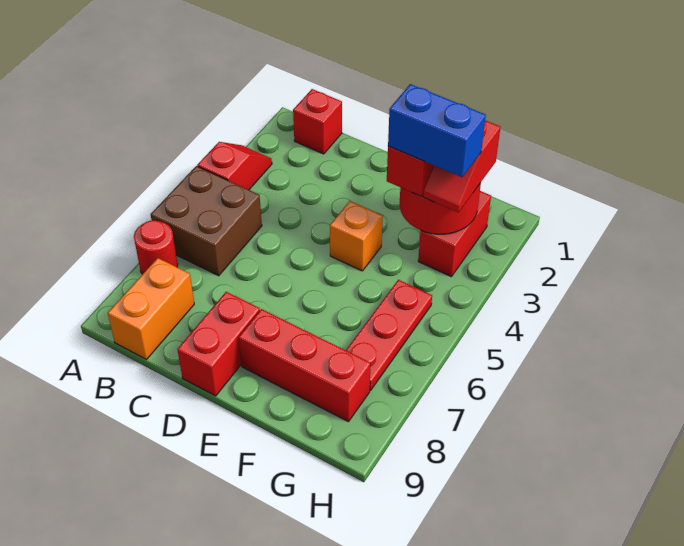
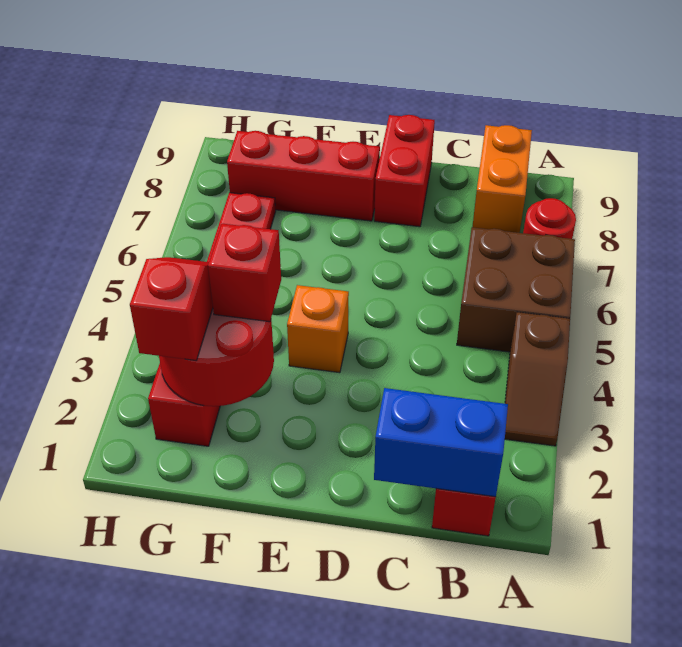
red slope A3:A4 level 1 top 4 -> brown slope A3:A4 level 1 top 4
blue brick F3:G3 level 4 -> blue brick B1:C1 level 2

